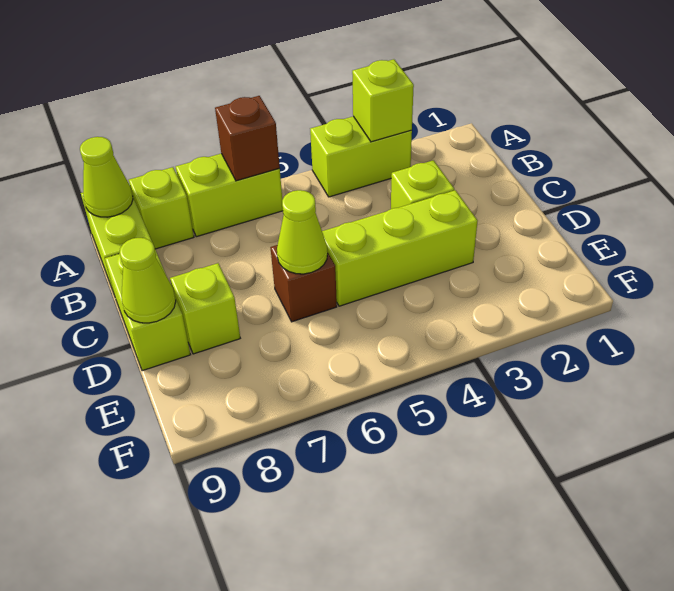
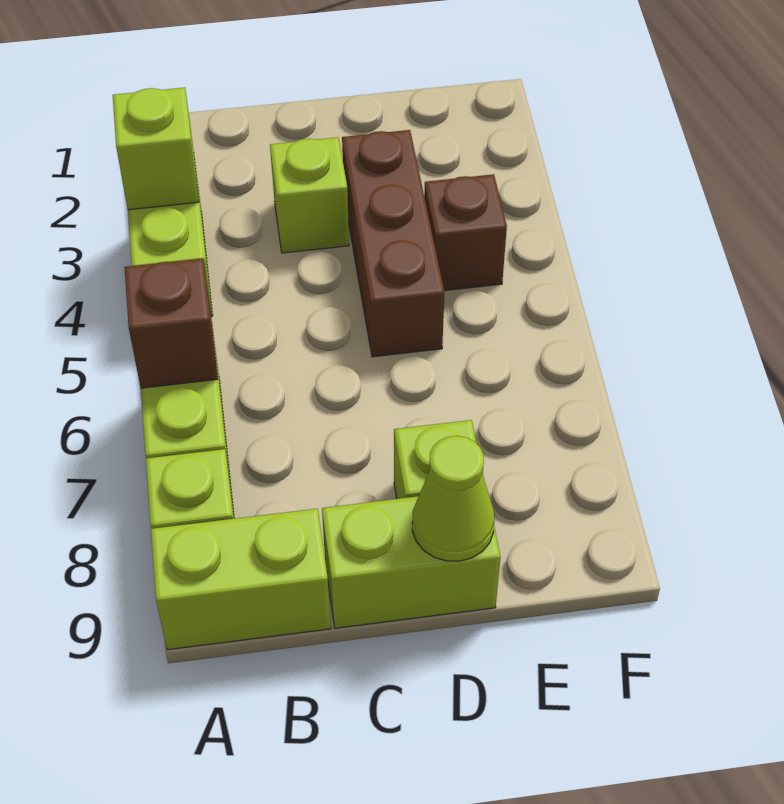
lime cone A9 level 2 -> none
lime brick D3:D5 level 1 -> brown brick D3:D5 level 1
brown brick D6 level 1 -> brown brick E4 level 1
lime cone D6 level 2 -> none

